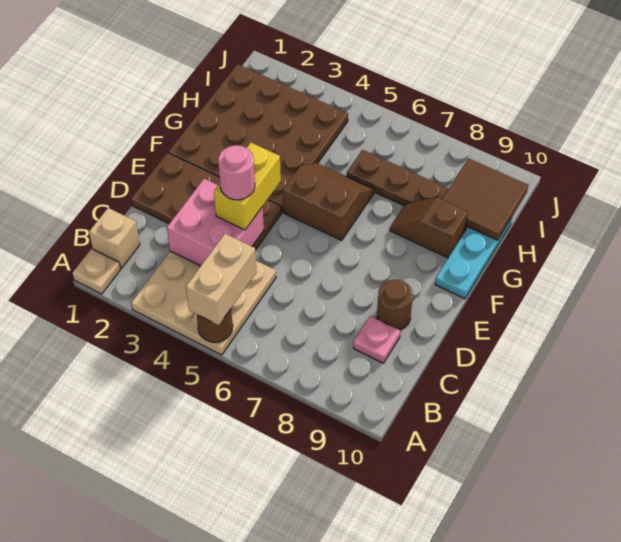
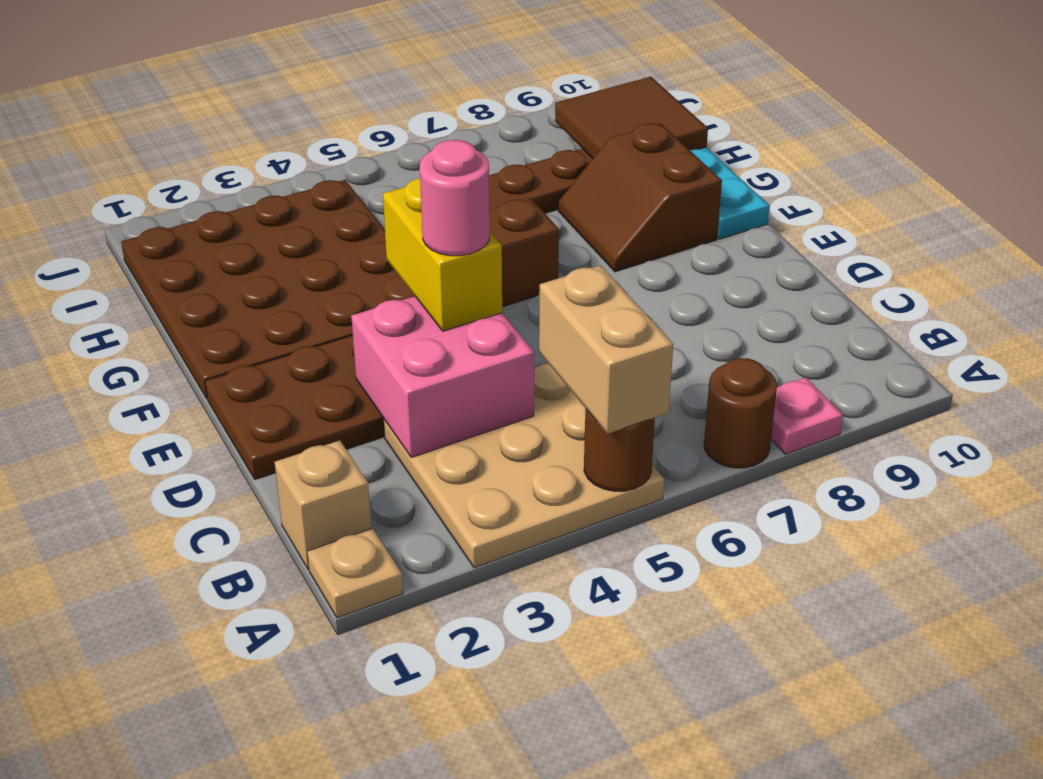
pink plate C9 level 1 -> pink plate A8 level 1
brown round brick D9 level 1 -> brown round brick A7 level 1
brown slope G8:G9 level 1 top 9 -> brown slope F8:G9 level 1 top 9

